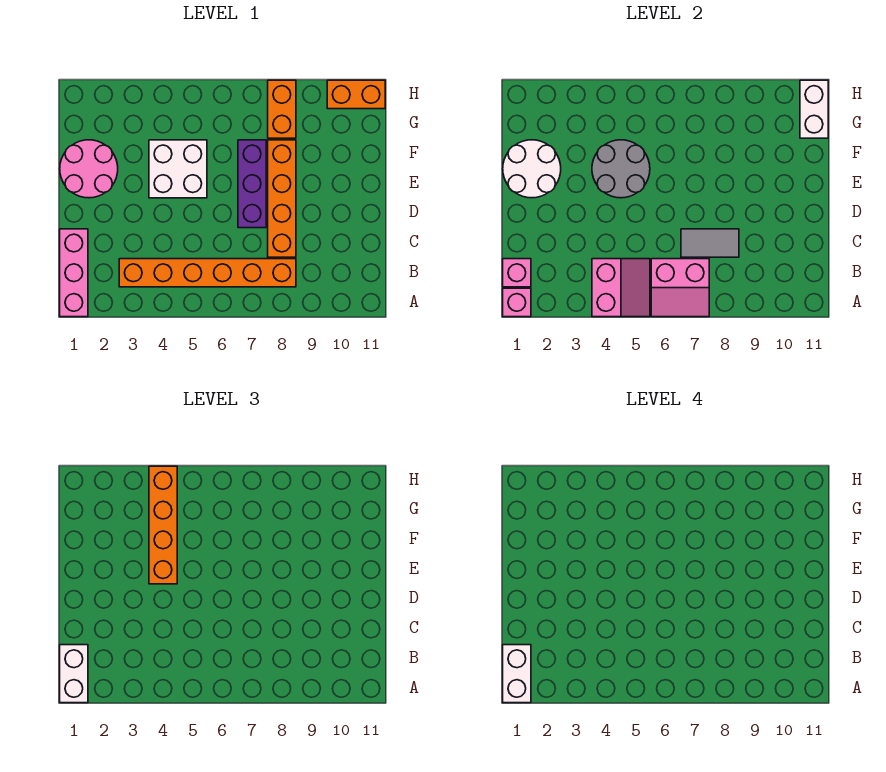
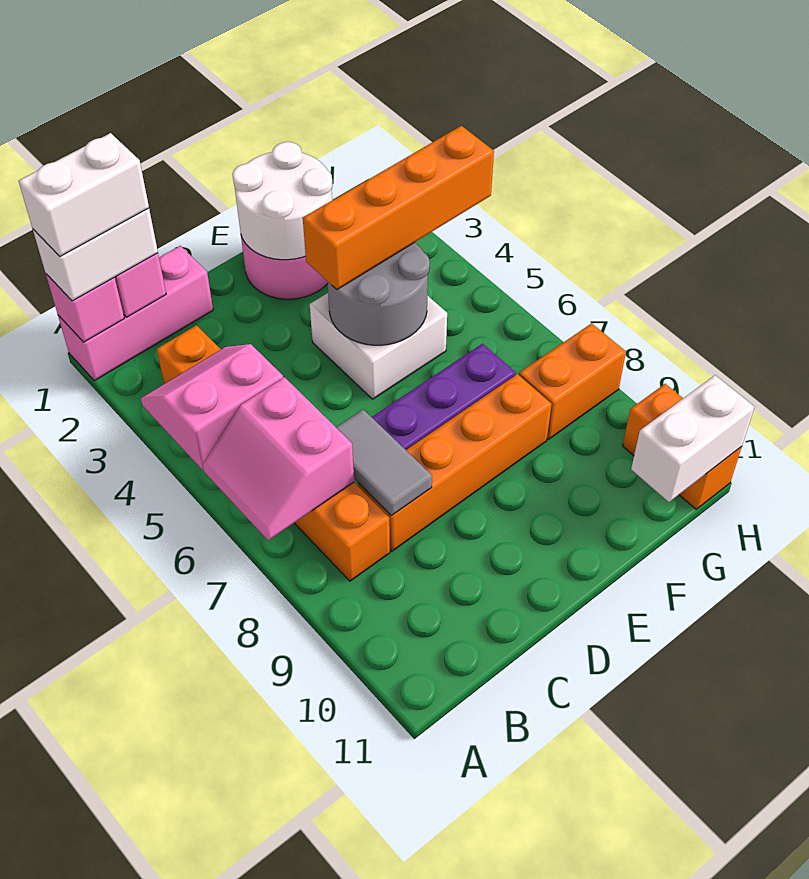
pink slope A4:B5 level 2 top 4 -> pink slope A4:B5 level 2 top 5

